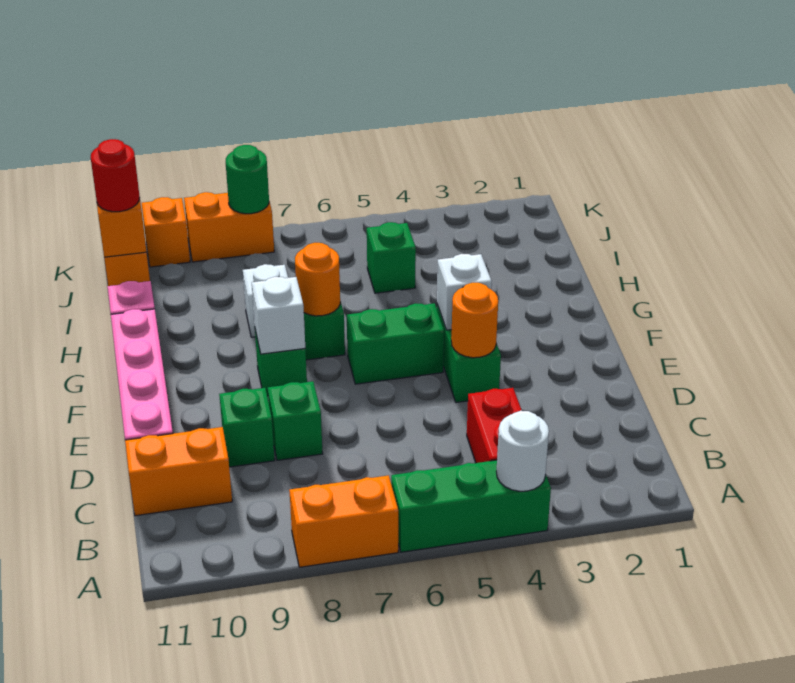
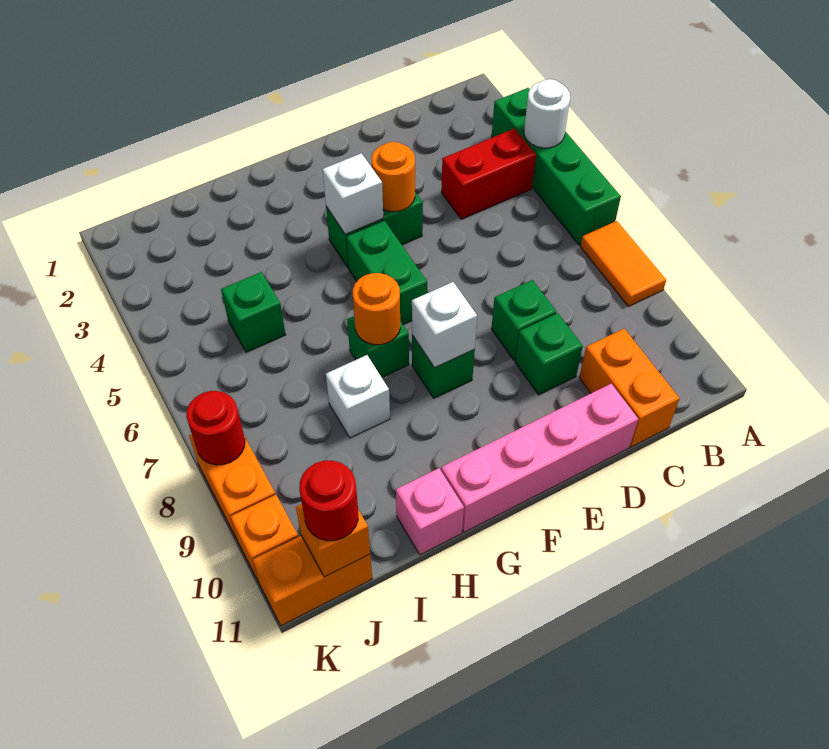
green brick A4:A6 level 1 -> green brick A3:A6 level 1
orange brick A7:A8 level 1 -> orange tile A7:A8 level 1
green round brick K8 level 2 -> red round brick K8 level 2

